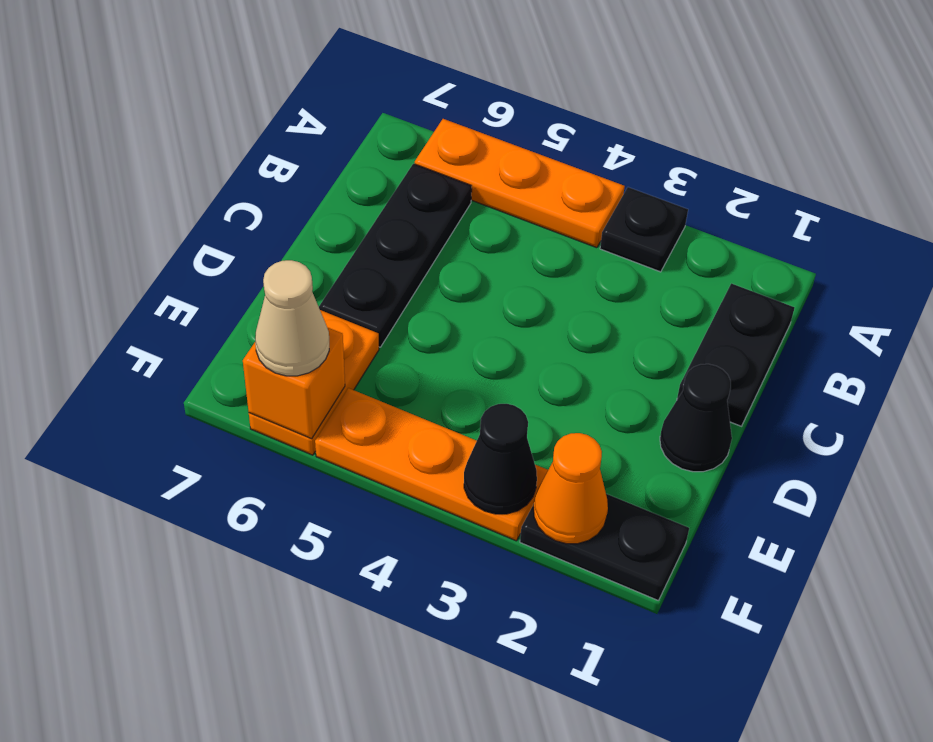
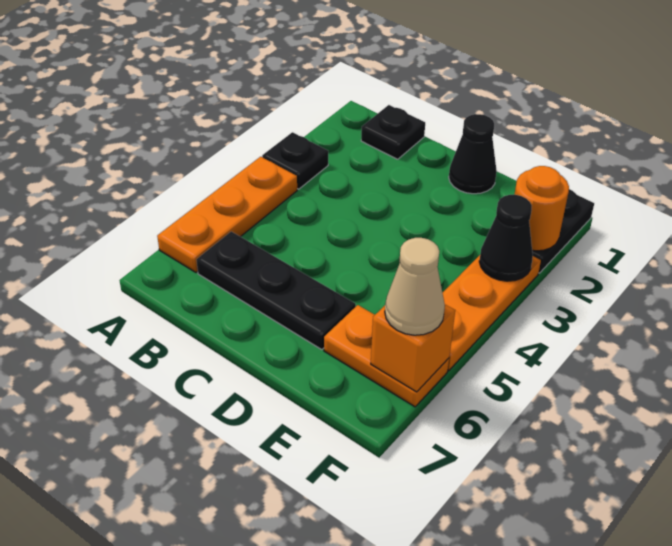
black plate B1:C1 level 1 -> black plate B1 level 1
orange cone F2 level 2 -> orange round brick F2 level 2

